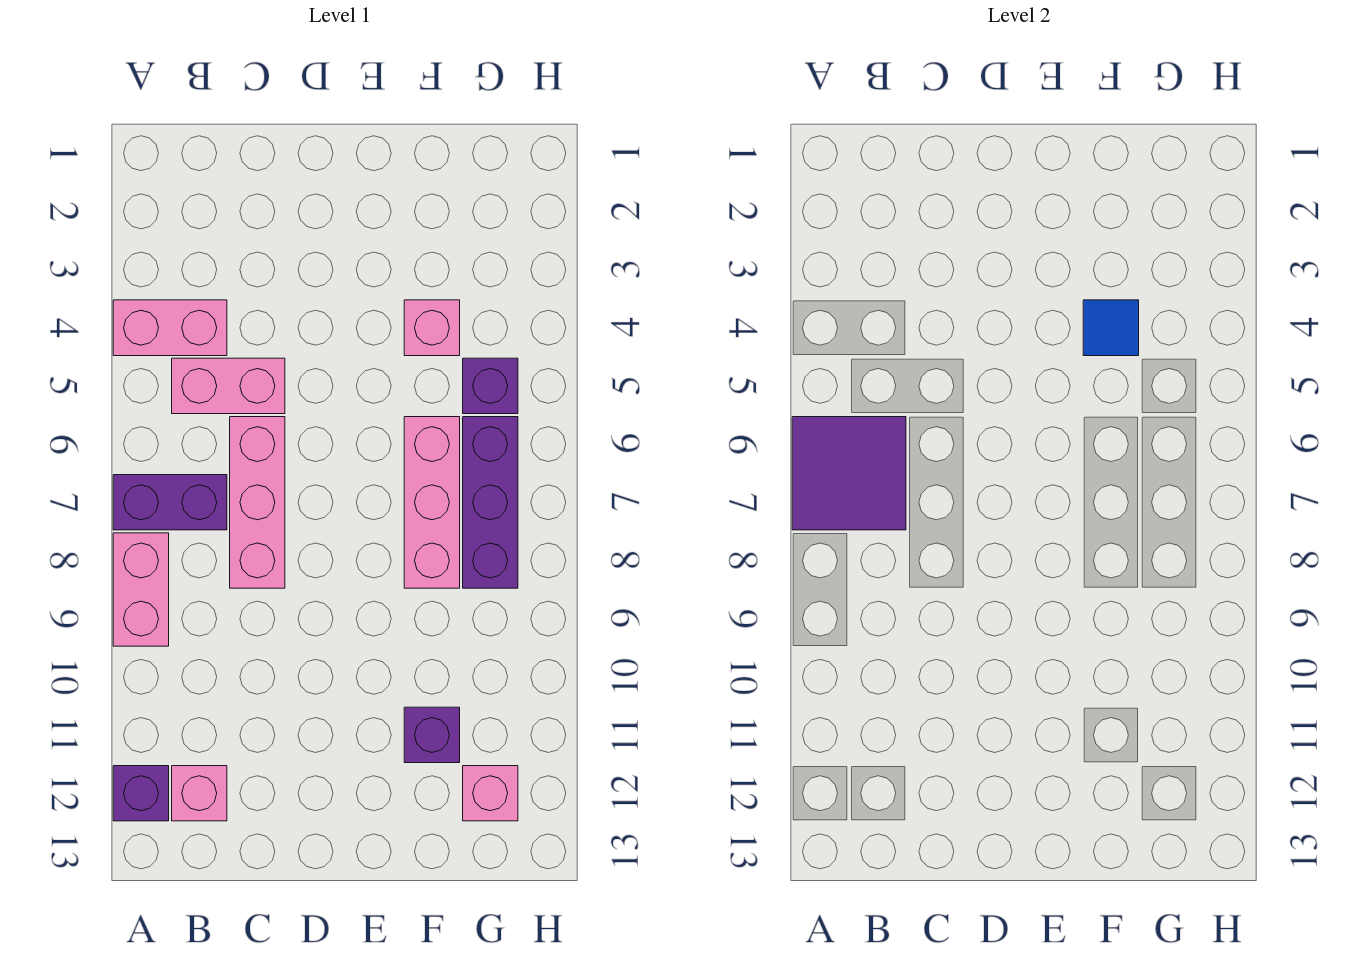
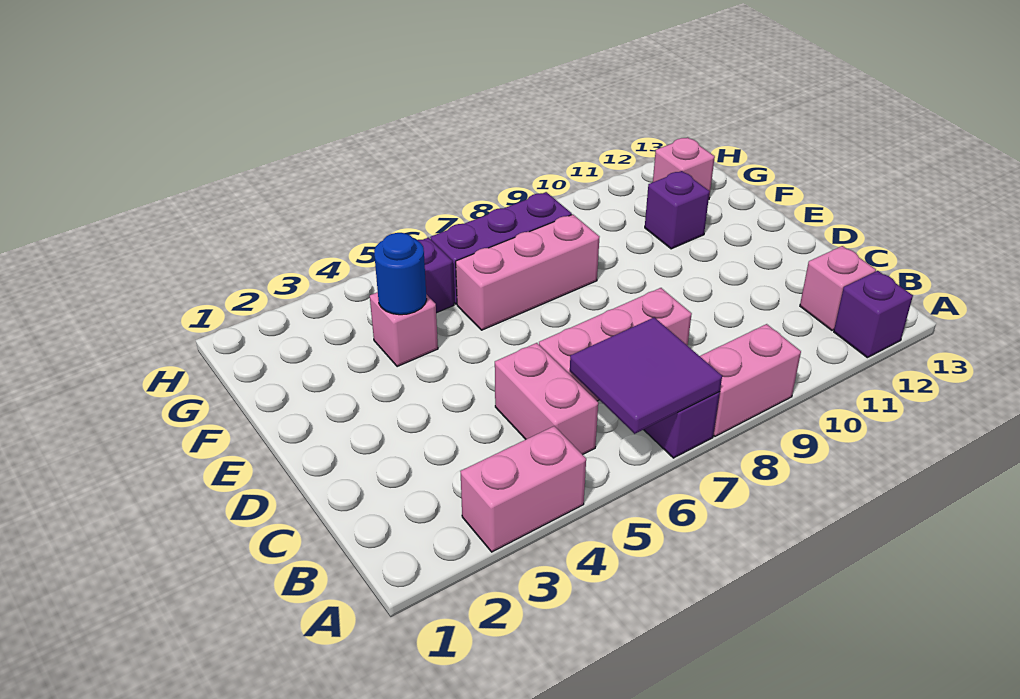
pink brick A4:B4 level 1 -> pink brick A3:A4 level 1
blue tile F4 level 2 -> blue round brick F4 level 2

